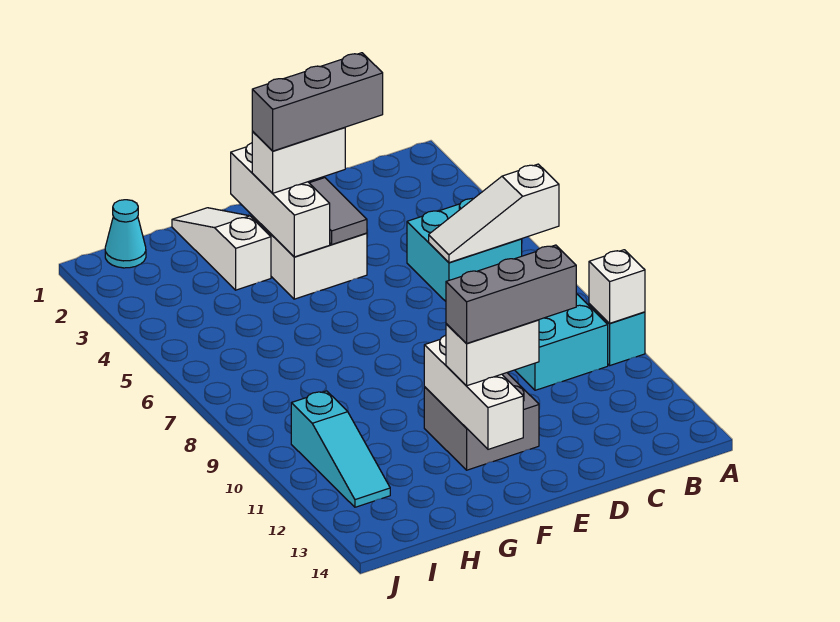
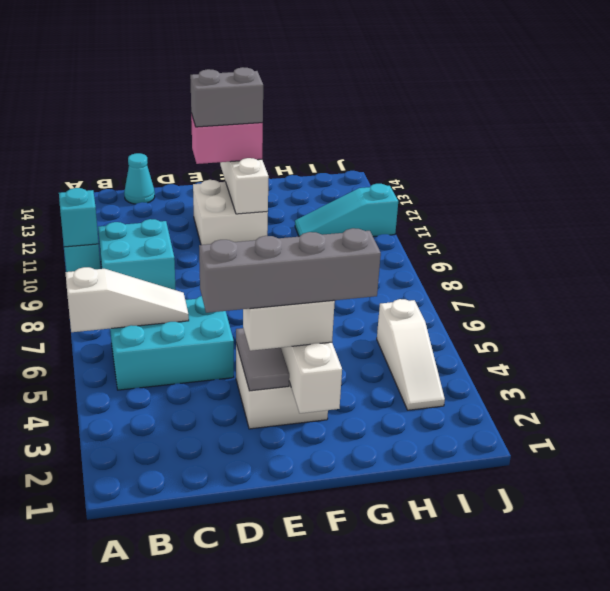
white brick A10 level 2 -> cyan brick A10 level 2
cyan brick B5:C6 level 1 -> cyan brick B5:D6 level 1
grey brick D3:F3 level 4 -> grey brick D3:G3 level 4
grey brick D12:F12 level 4 -> grey brick E12:F12 level 4
grey brick E11:F12 level 1 -> white brick E11:F12 level 1
white brick E12:F12 level 3 -> pink brick E12:F12 level 3
white slope G1:G3 level 1 top 3 -> white slope I3:I5 level 1 top 5
cyan cone I1 level 1 -> cyan cone C14 level 1
cyan slope I10:I12 level 1 top 10 -> cyan slope H11:J11 level 1 top J

